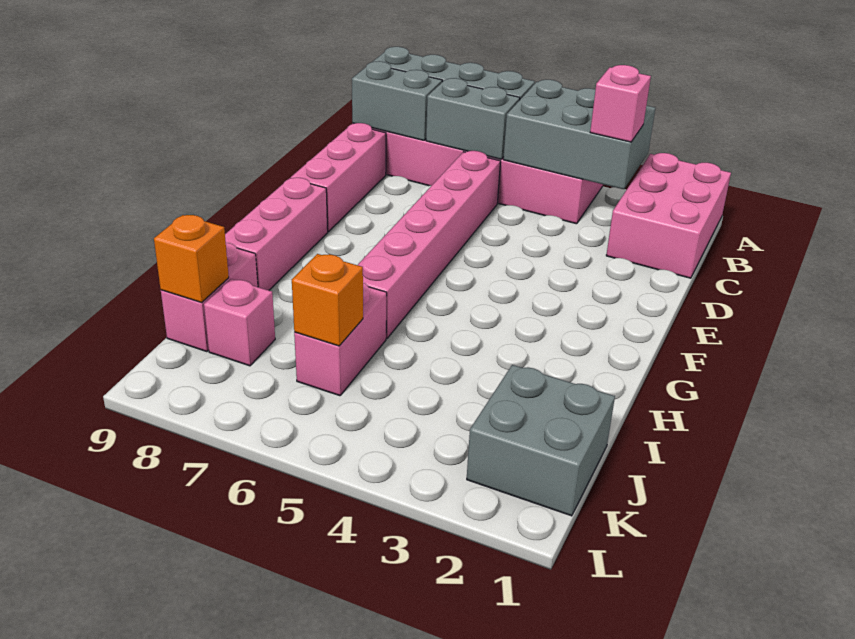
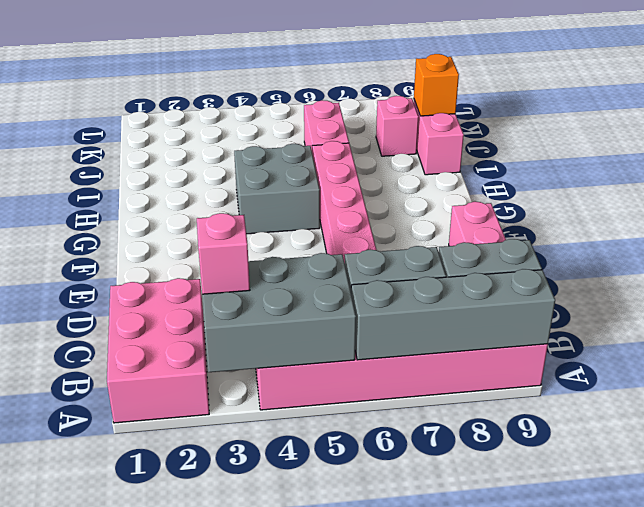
pink brick F9:H9 level 1 -> none
grey brick J1:K2 level 1 -> grey brick G4:H5 level 1
orange brick J6 level 2 -> none

